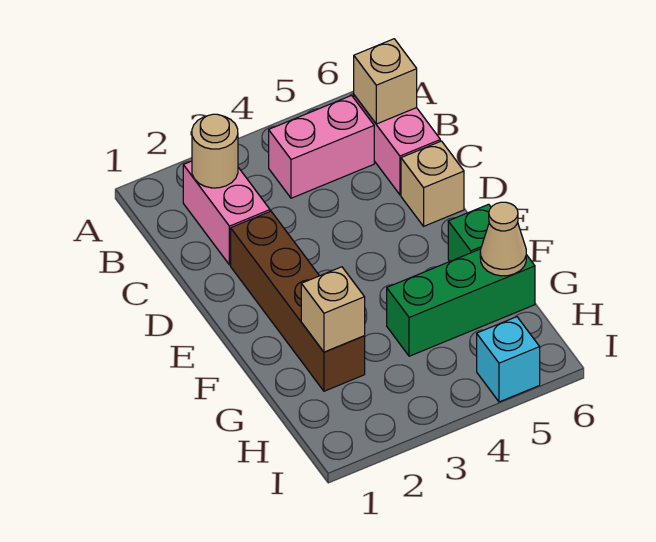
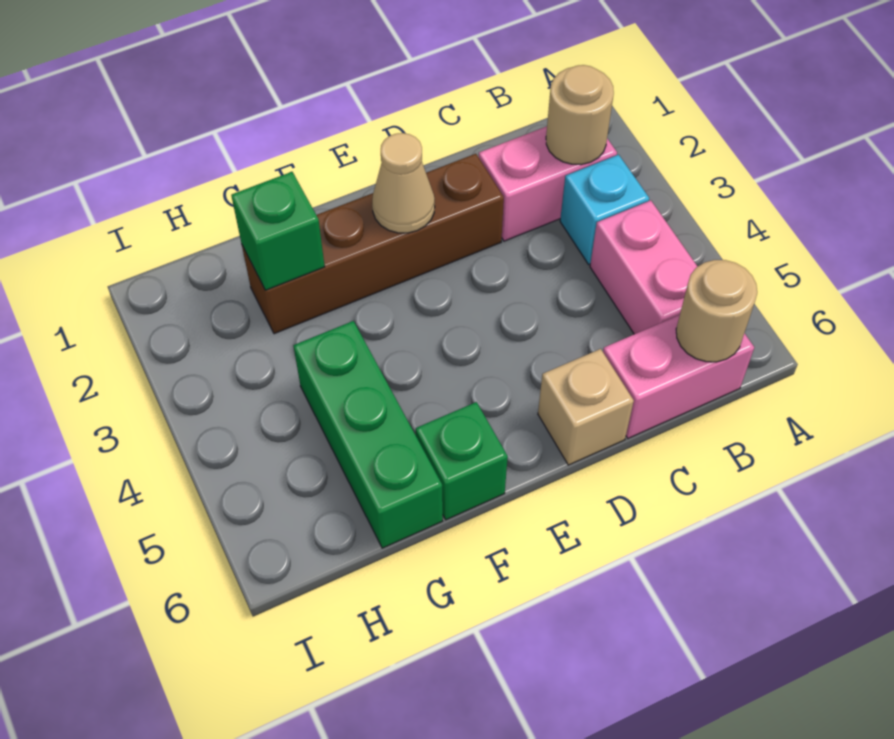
tan brick B6 level 2 -> tan round brick B6 level 2
tan brick G2 level 2 -> green brick G2 level 2
tan cone G6 level 2 -> tan cone E2 level 2
cyan brick I5 level 1 -> cyan brick B3 level 1

